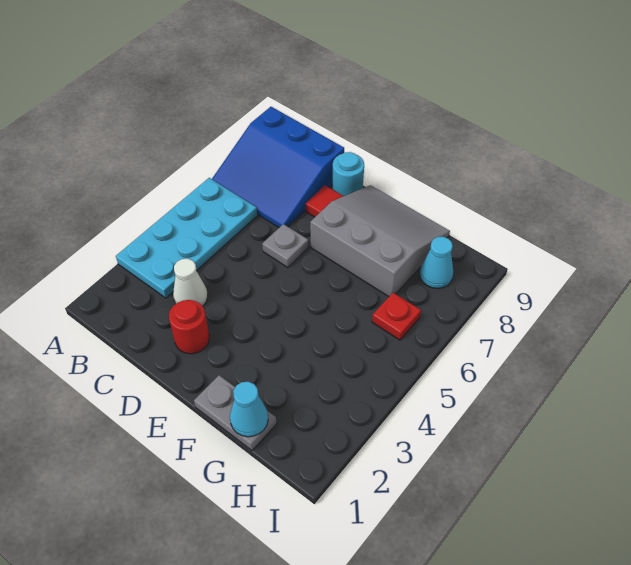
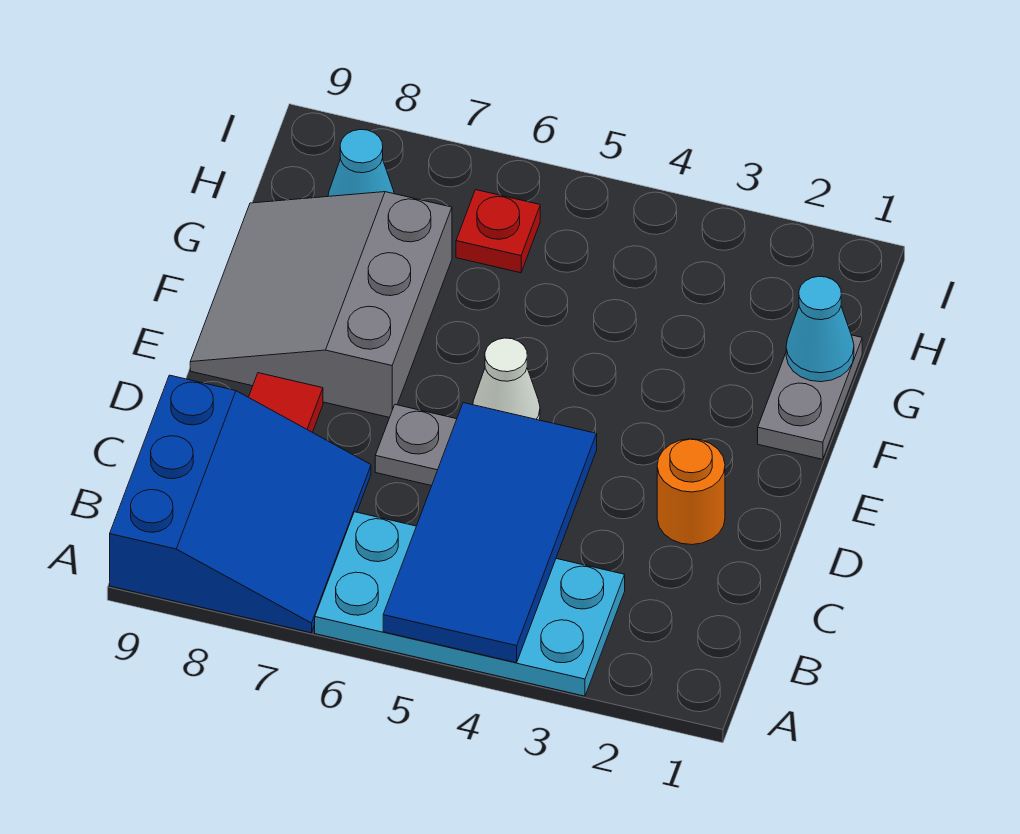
none -> blue tile A4:D5 level 2
white cone C3 level 1 -> white cone E5 level 1
red round brick D2 level 1 -> orange round brick D2 level 1
cyan round brick D9 level 1 -> none

